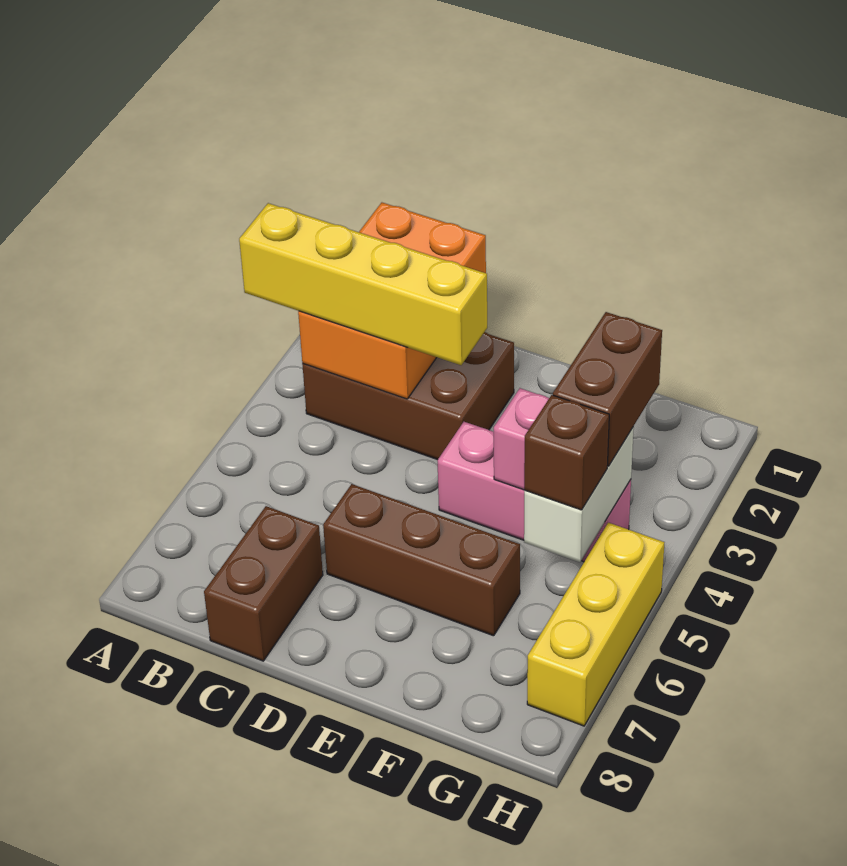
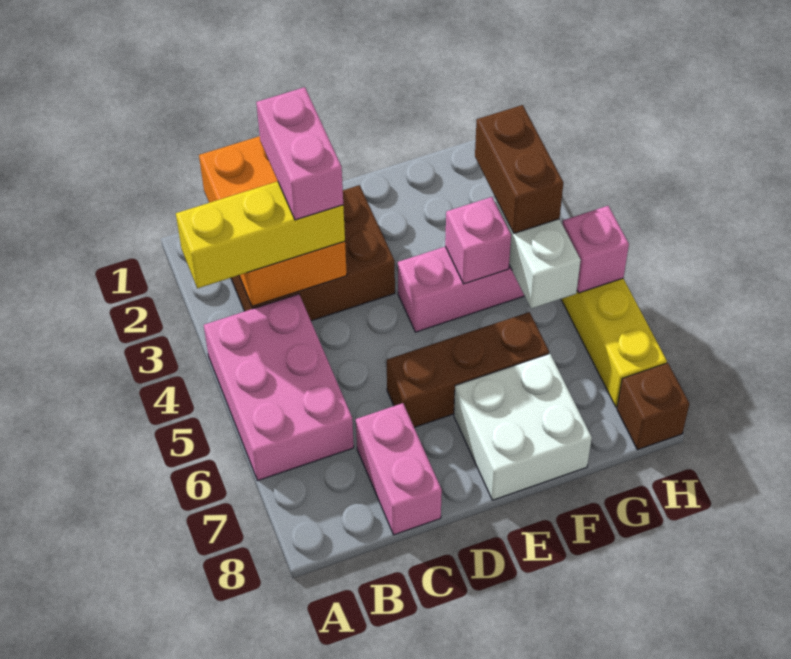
yellow brick A3:D3 level 3 -> yellow brick A3:C3 level 3
none -> pink brick A4:B6 level 1
none -> pink brick C2:C3 level 4
brown brick C7:C8 level 1 -> pink brick C7:C8 level 1
none -> white brick E7:F8 level 1
brown brick G5 level 3 -> brown brick H8 level 1
none -> pink brick H5 level 2

